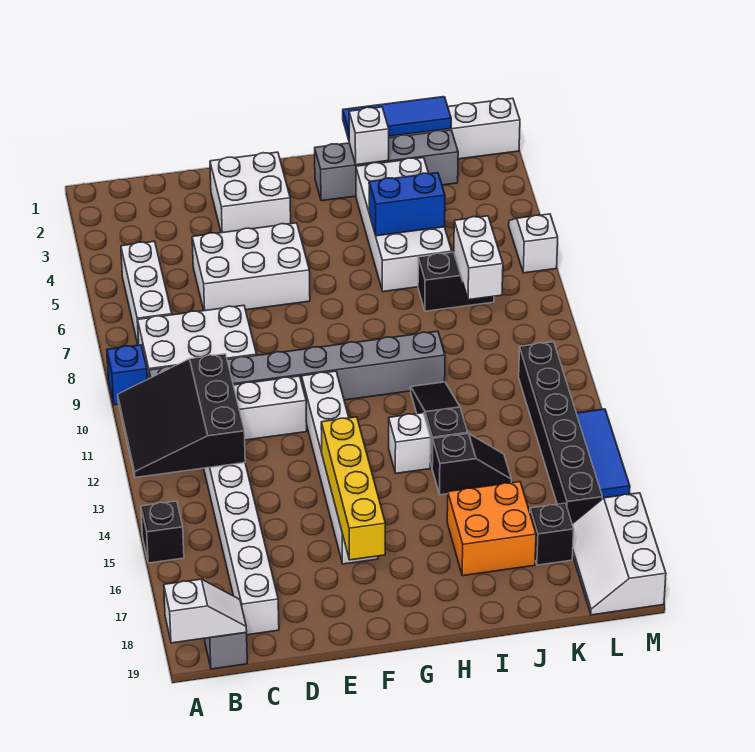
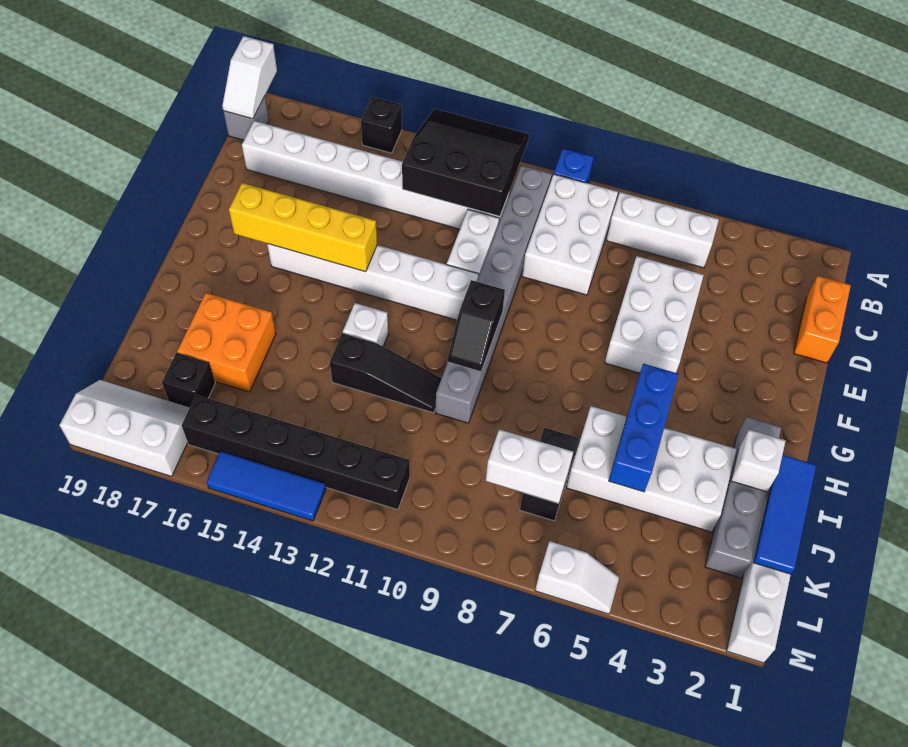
none -> orange brick C1:D1 level 1
white brick E2:F3 level 1 -> none
blue brick I5:J5 level 2 -> blue brick H5:J5 level 2
black slope I14:J14 level 1 top I -> black slope G10:H10 level 2 top G

